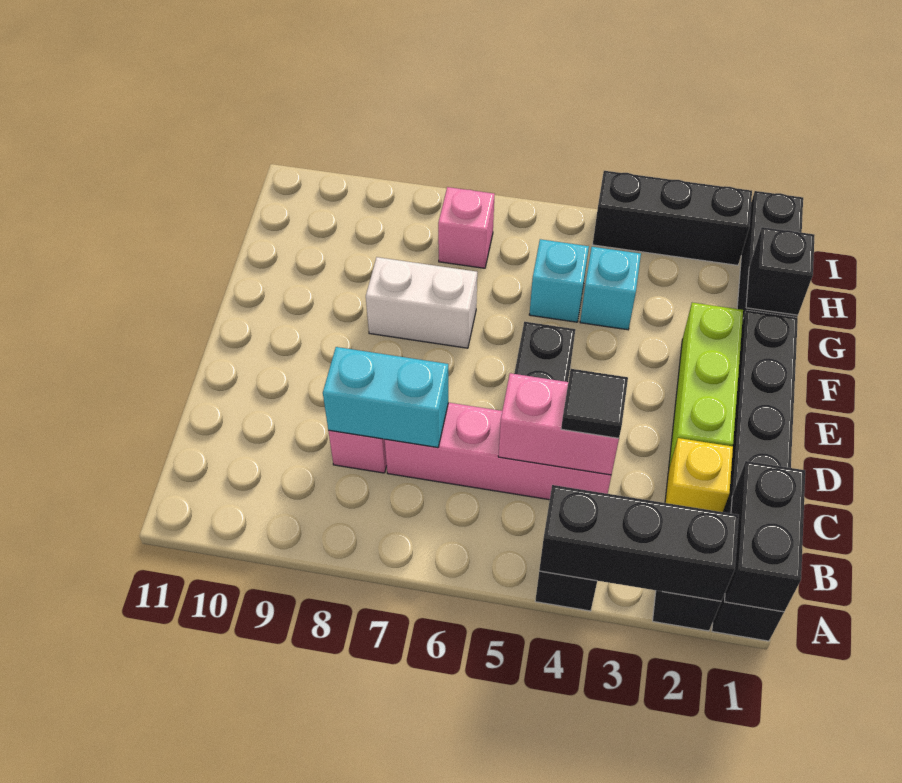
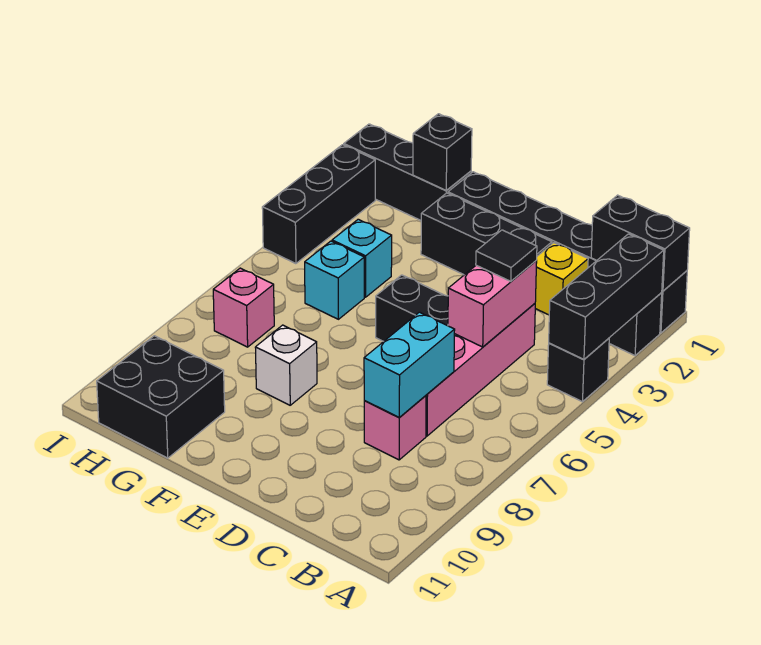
lime brick D2:F2 level 1 -> black brick D2:F2 level 1
white brick F7:F8 level 1 -> white brick F8 level 1
none -> black brick G10:H11 level 1

